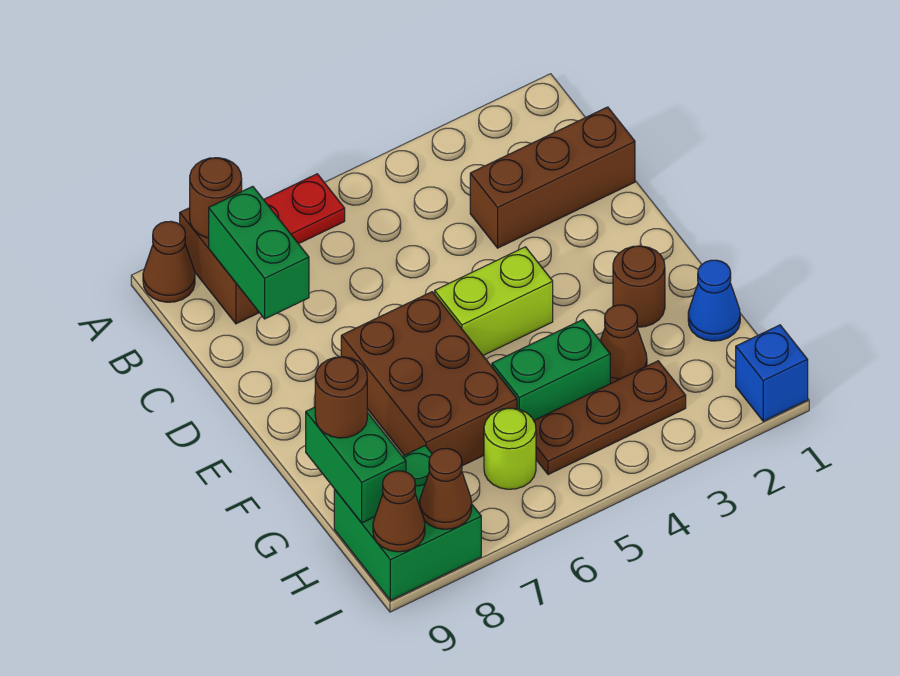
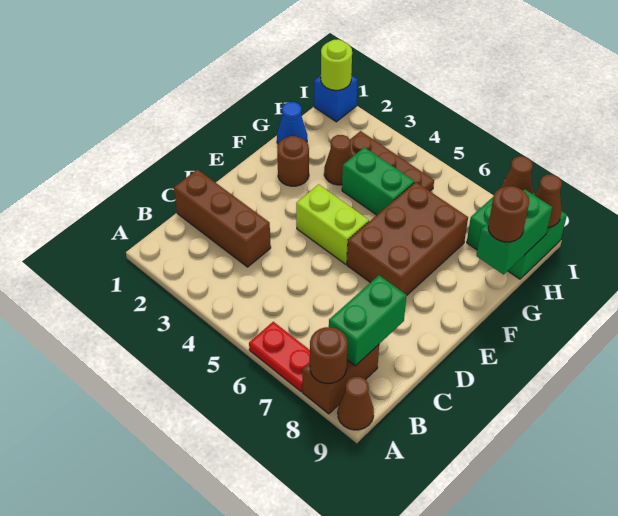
lime round brick H6 level 1 -> lime round brick I1 level 2

